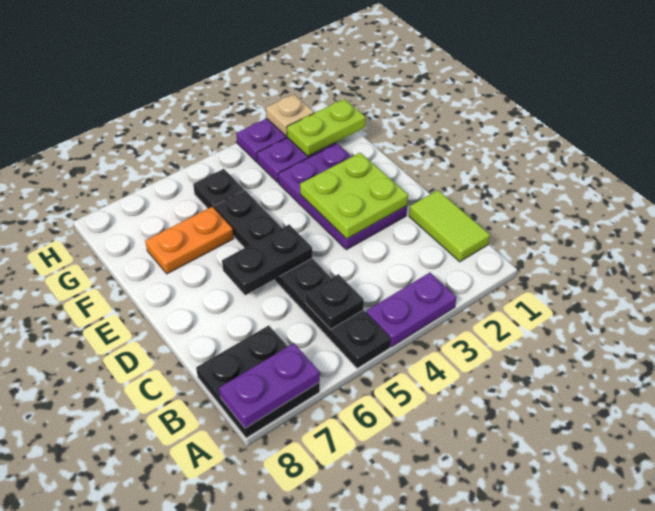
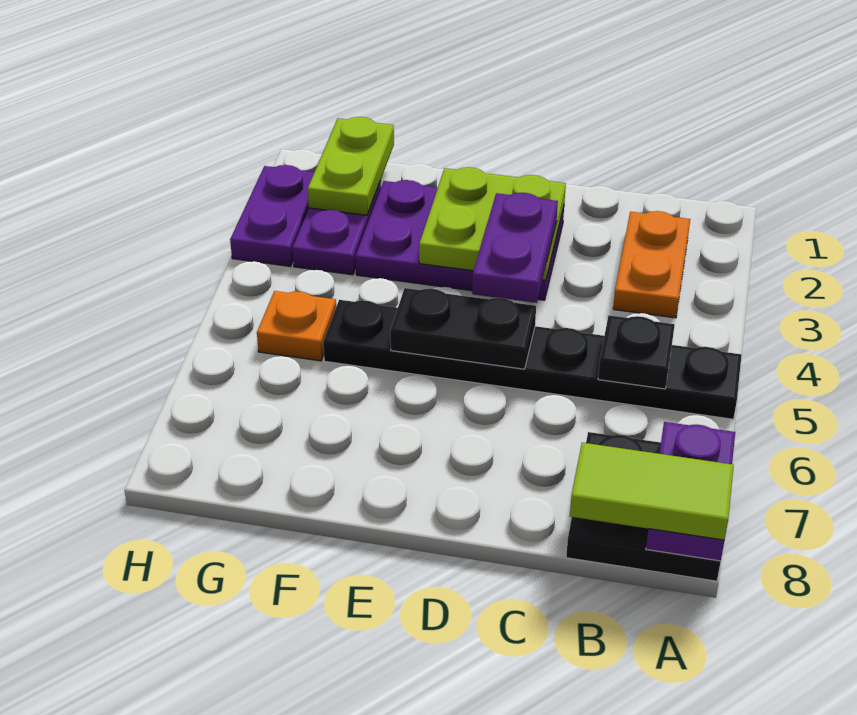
purple plate A3:A4 level 1 -> purple plate D3:D4 level 3
lime tile B1:C1 level 1 -> lime tile A8:B8 level 3
black plate D5:D6 level 2 -> black plate D5:E5 level 2
orange plate F6:F7 level 1 -> orange plate B2:B3 level 1
black plate G5 level 1 -> orange plate G5 level 1
tan plate H2 level 2 -> none

